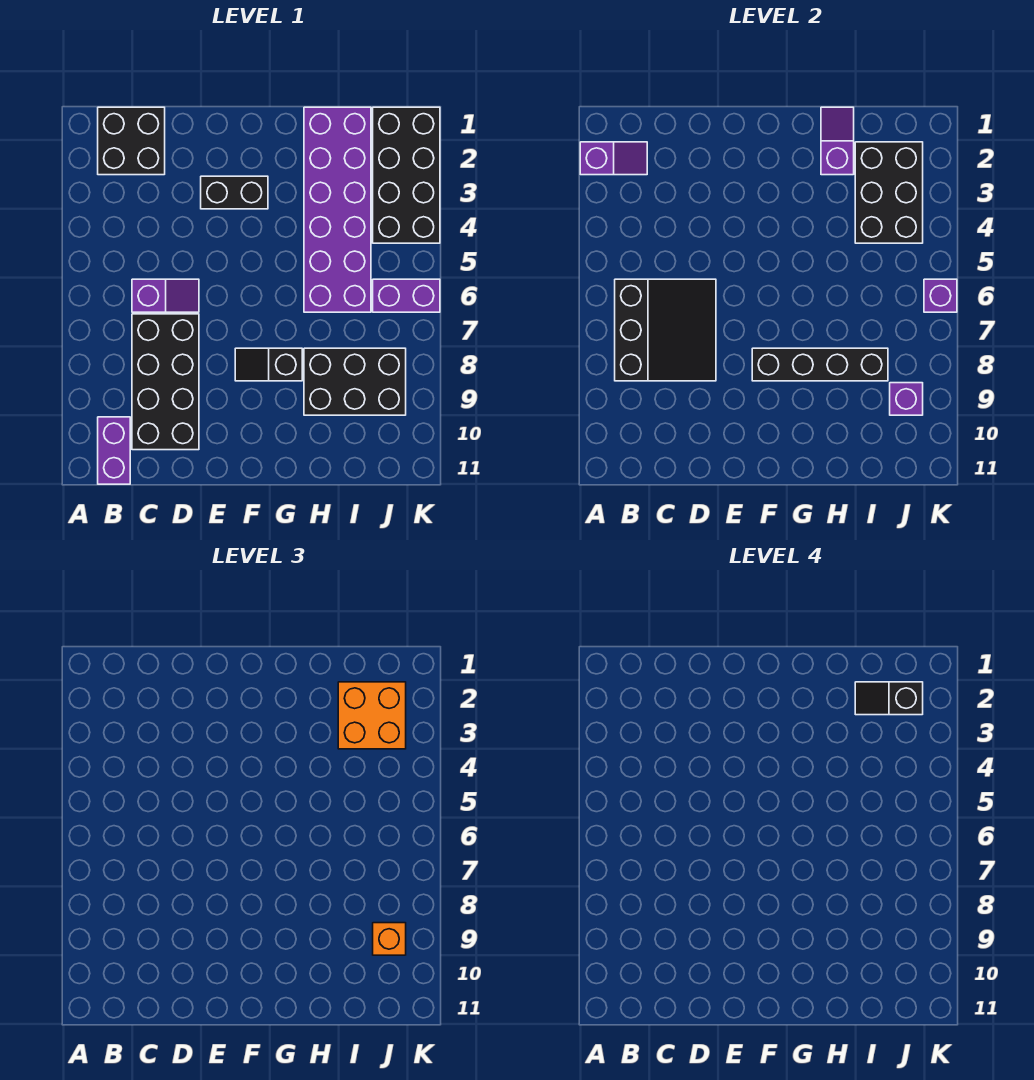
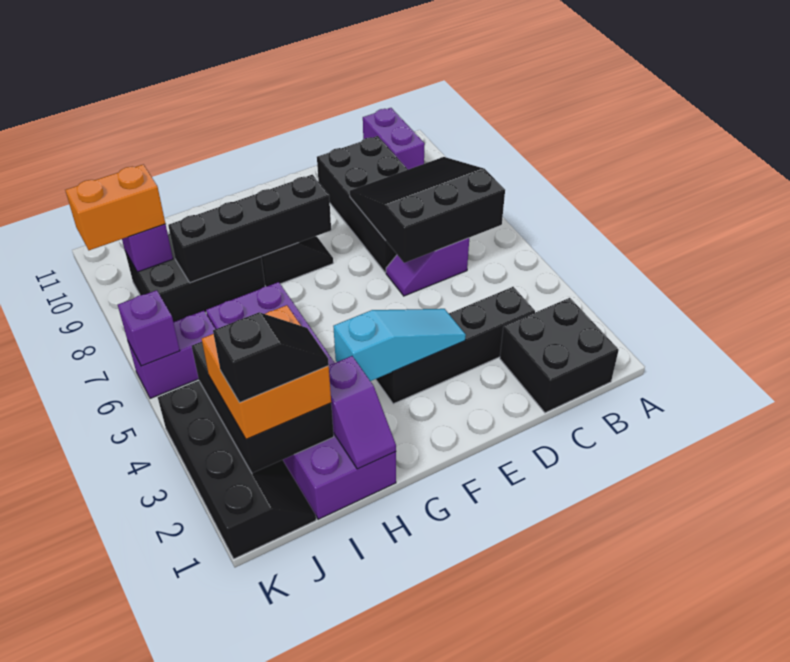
purple slope A2:B2 level 2 top A -> none
black slope B6:D8 level 2 top B -> black slope B6:D8 level 2 top 6
black brick E3:F3 level 1 -> black brick C3:F3 level 1
none -> cyan slope E3:G3 level 2 top G
black brick J1:K4 level 1 -> black slope J1:K4 level 1 top K
orange brick J9 level 3 -> orange brick J9:K9 level 3

